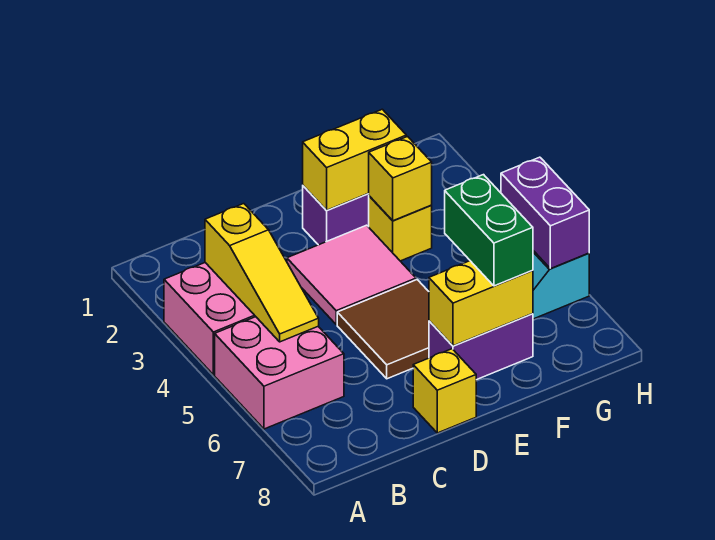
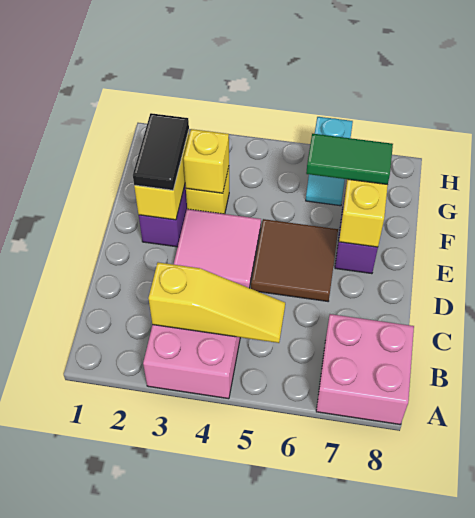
pink brick A5:B6 level 1 -> pink brick A7:B8 level 1
yellow brick D8 level 1 -> none
none -> black tile E2:F2 level 3
green brick F6:F7 level 3 -> green tile F6:F7 level 3
purple brick H5:H6 level 2 -> none

